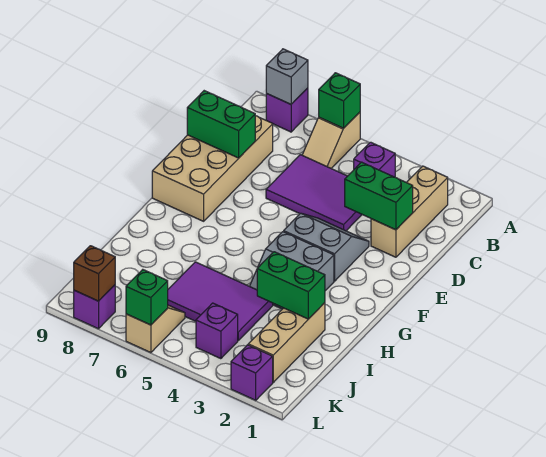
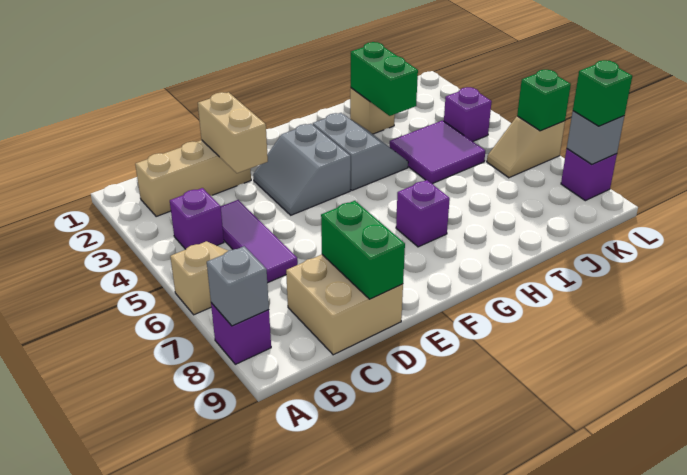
green brick A6 level 2 -> green brick L8 level 3
purple tile C4:D6 level 1 -> purple tile C4:C6 level 1
tan brick C8:F9 level 1 -> tan brick C8:D9 level 1
green brick D2:D3 level 2 -> tan brick D2:D3 level 2
tan brick I2:K2 level 1 -> tan brick I2 level 1
purple tile I4:J6 level 1 -> purple tile I4:J5 level 1
purple brick L2 level 1 -> purple brick G7 level 1
brown brick L8 level 2 -> grey brick L8 level 2

